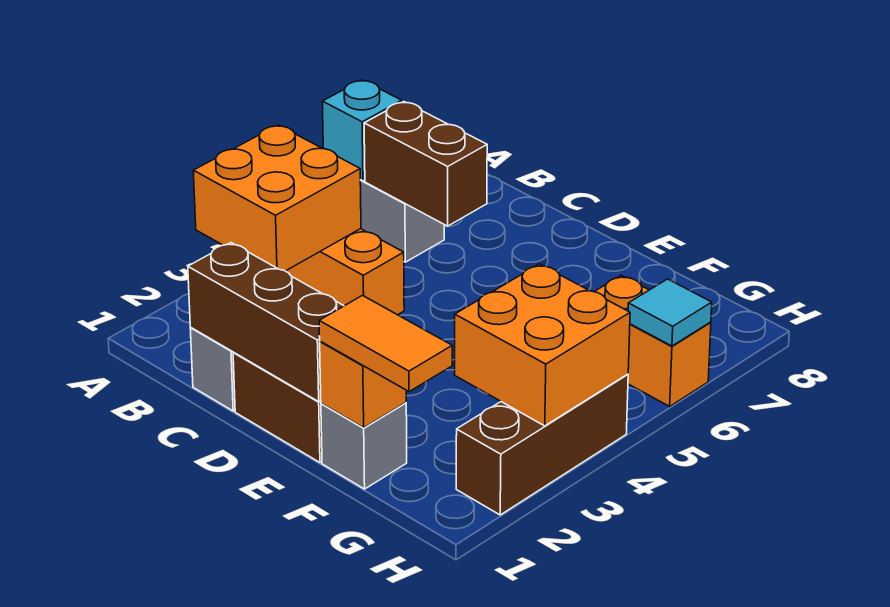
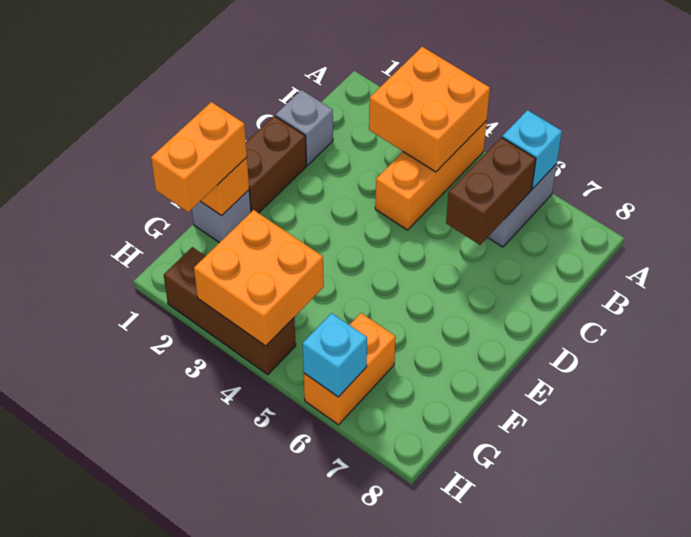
brown brick C1:E1 level 2 -> none
orange tile F1:G1 level 3 -> orange brick F1:G1 level 3
cyan tile H6 level 2 -> cyan brick H6 level 2

